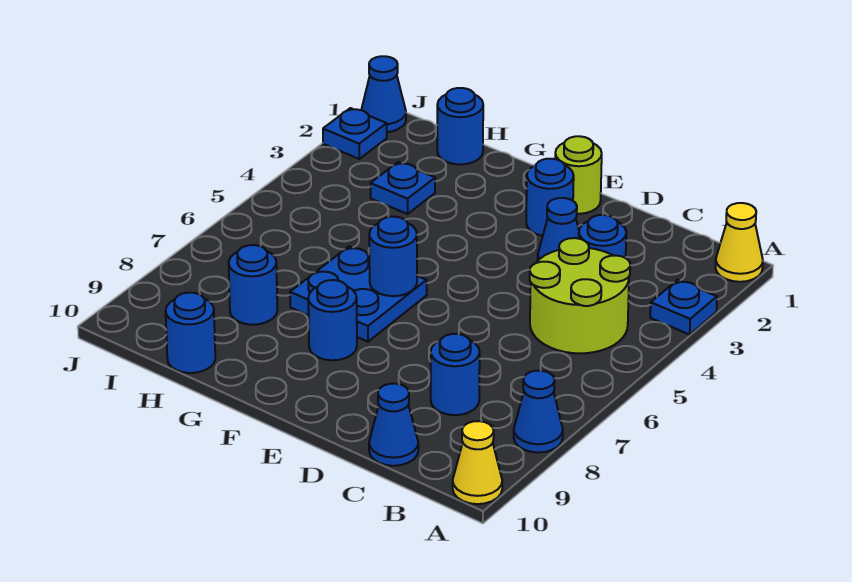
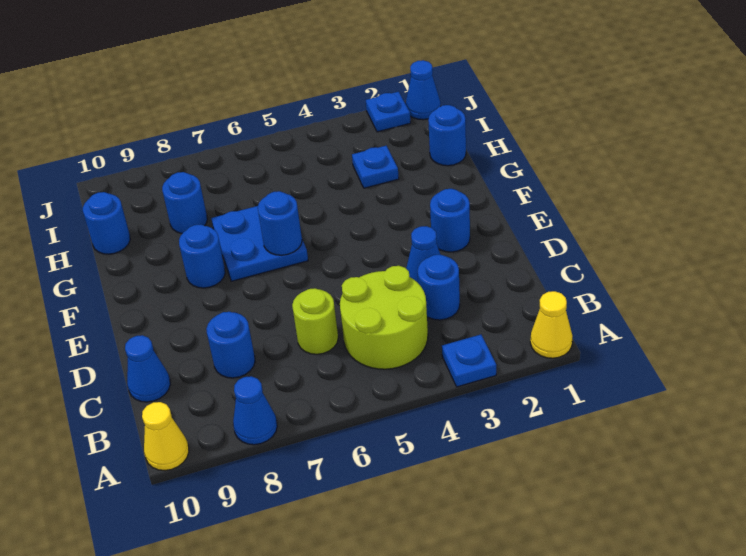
lime round brick E1 level 1 -> lime round brick C6 level 1

